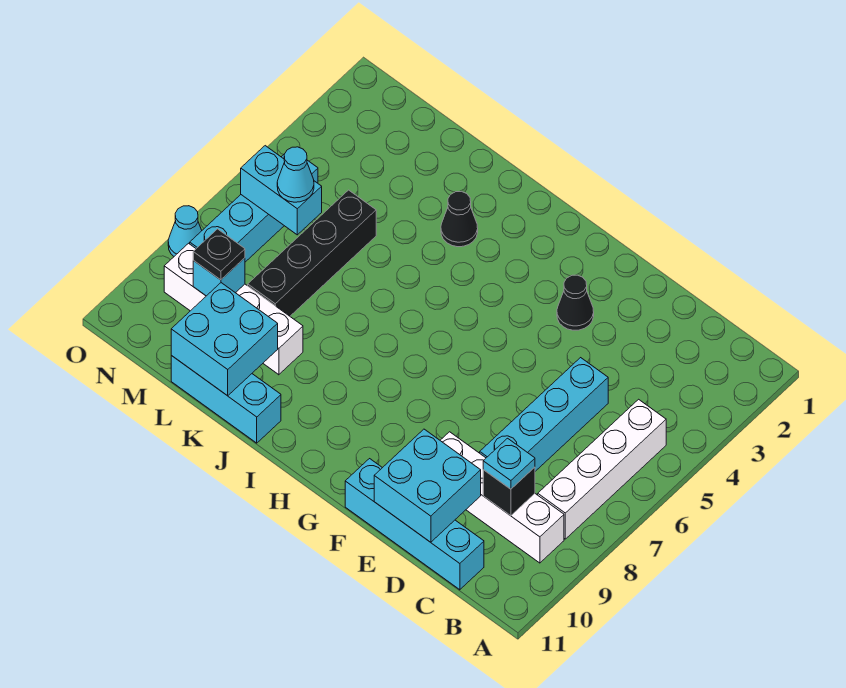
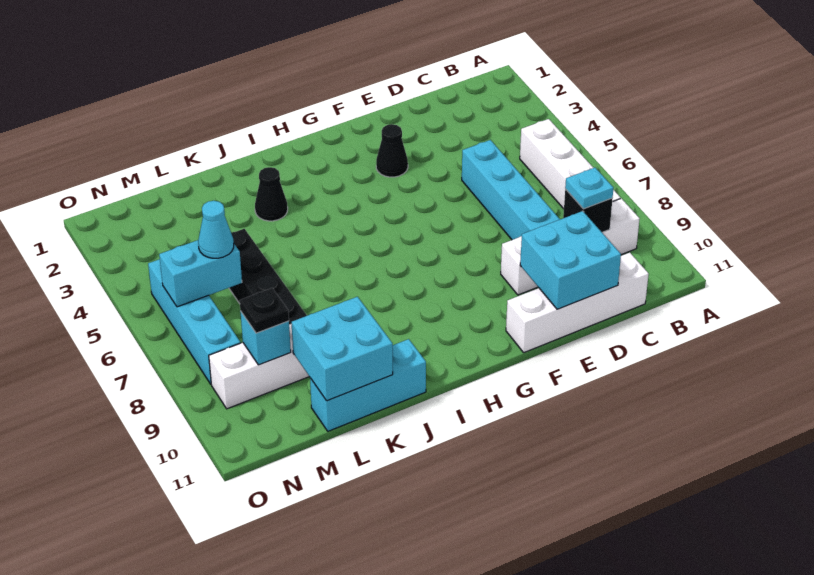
cyan brick C11:F11 level 1 -> white brick C11:F11 level 1
cyan cone O8 level 1 -> none

